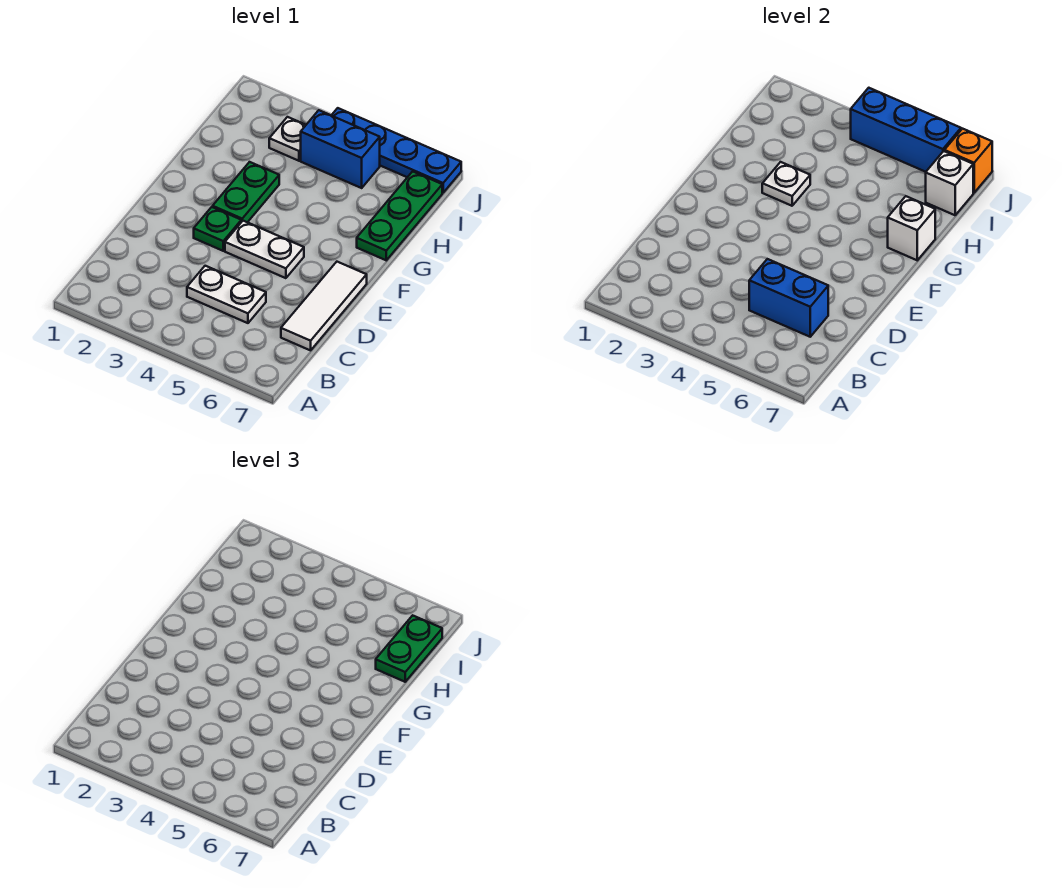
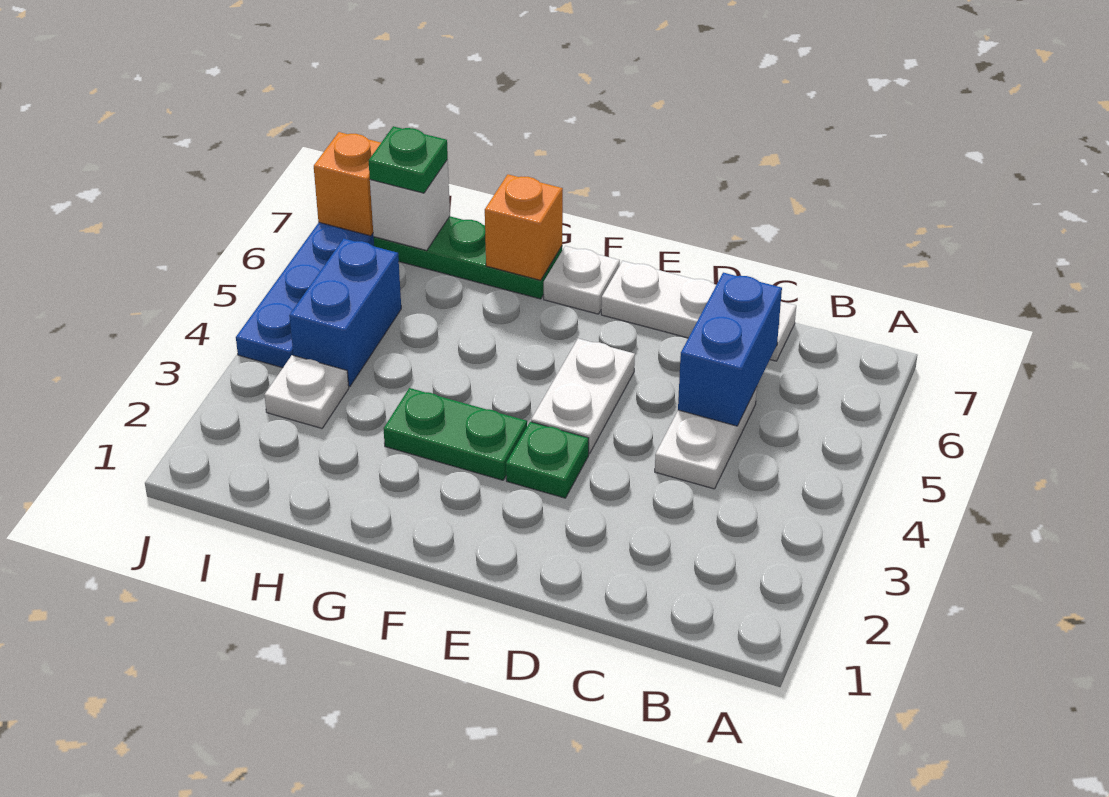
white tile C7:E7 level 1 -> white plate C7:E7 level 1
white plate G3 level 2 -> white plate F7 level 1
white brick G7 level 2 -> orange brick G7 level 2
green plate H7:I7 level 3 -> green plate I7 level 3
blue brick J4:J6 level 2 -> none

